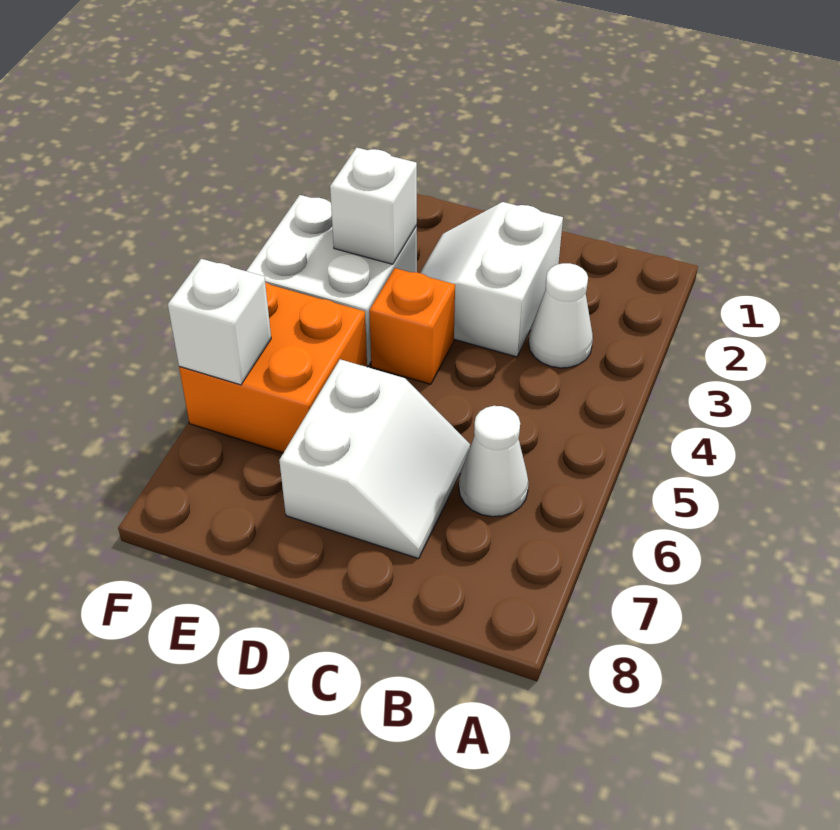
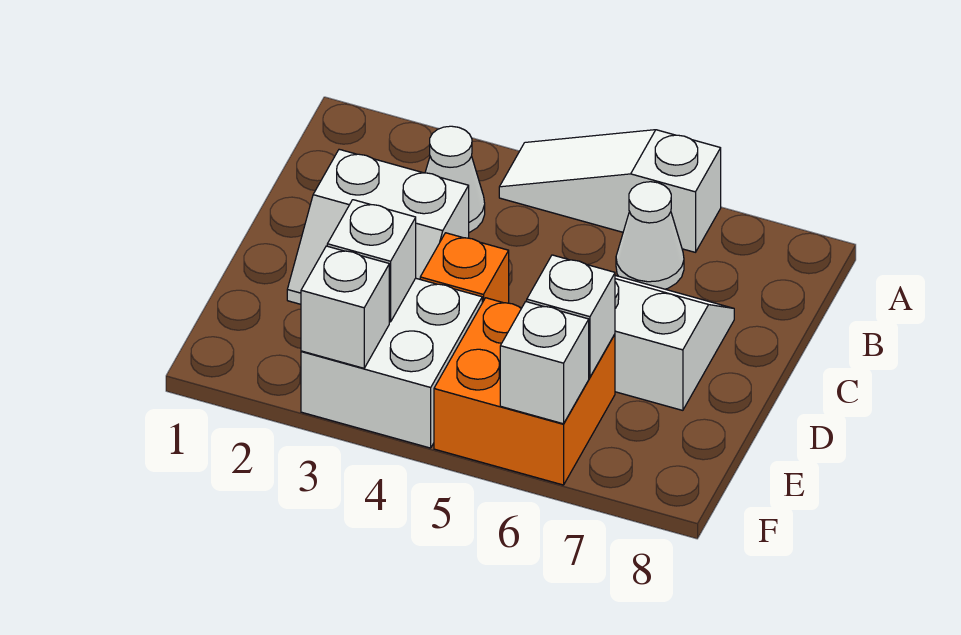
none -> white slope A4:A6 level 1 top 6
none -> white brick E6 level 2
none -> white brick F3 level 2

